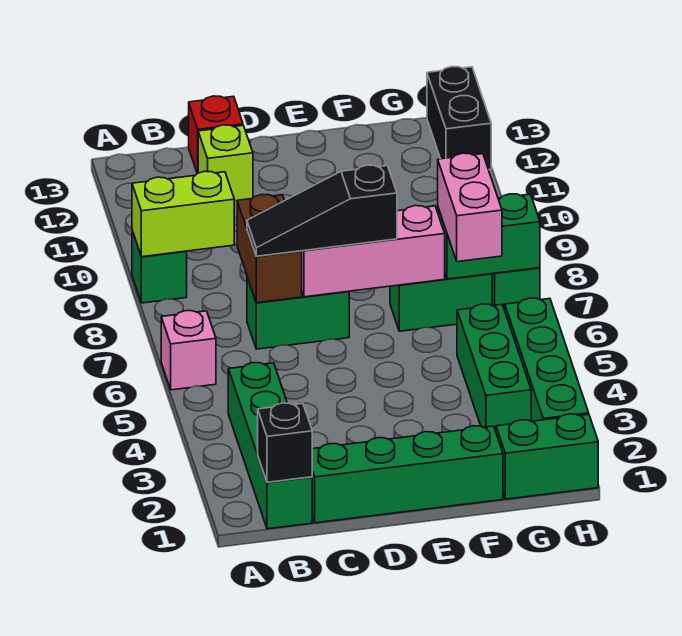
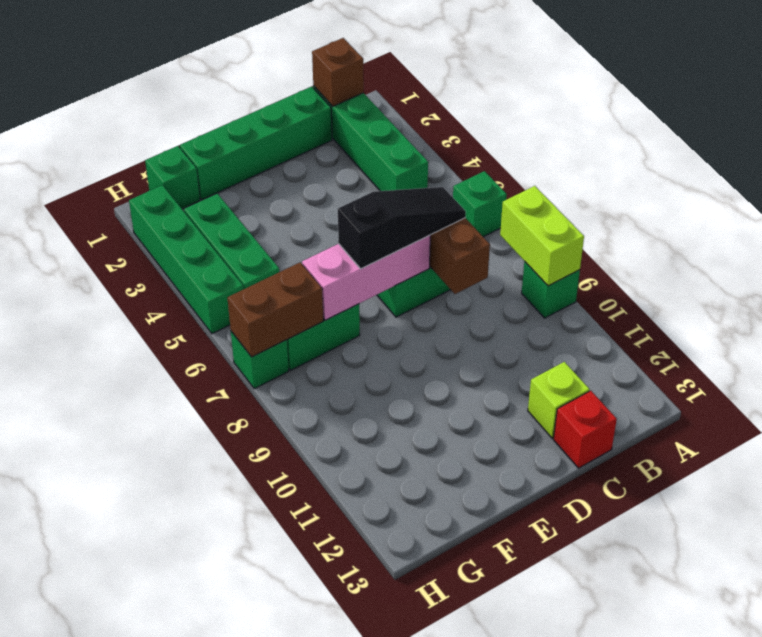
pink brick A6 level 1 -> green brick A6 level 1
lime brick A9:B9 level 2 -> lime brick A8:A9 level 2
black brick B1 level 2 -> brown brick B1 level 2
green brick G1:H1 level 1 -> green brick G1 level 1
pink brick G6:G7 level 3 -> none
green brick G7:H7 level 2 -> brown brick G7:H7 level 2
black brick H12:H13 level 1 -> none

